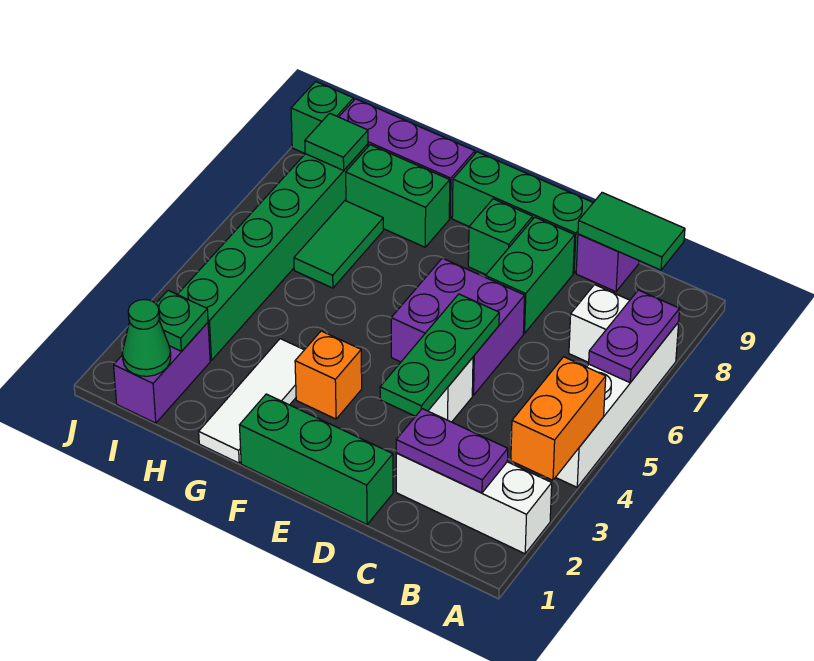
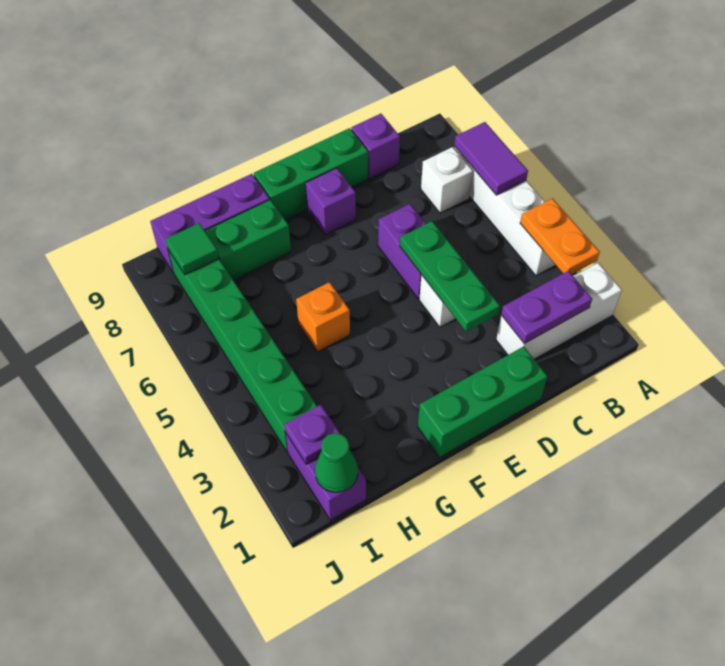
orange brick A3:A4 level 2 -> orange plate A3:A4 level 2
purple plate A6:A7 level 2 -> purple tile A6:A7 level 2
green tile B9:C9 level 2 -> none
purple brick D5:E6 level 1 -> purple brick D5:D6 level 1
green brick D7:D8 level 1 -> none
green brick E8 level 1 -> purple brick E8 level 1
orange brick F3 level 1 -> orange brick G5 level 1
white tile G1:G3 level 1 -> none
green tile H6:H7 level 1 -> none
green plate I2 level 2 -> purple plate I2 level 2
green brick J9 level 1 -> none

